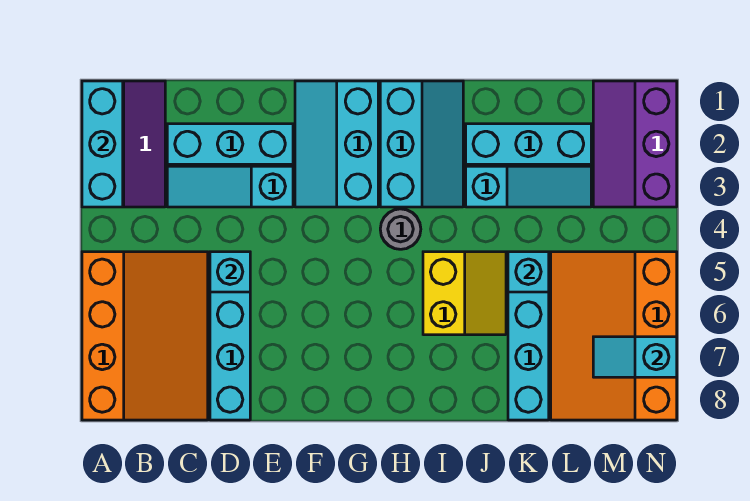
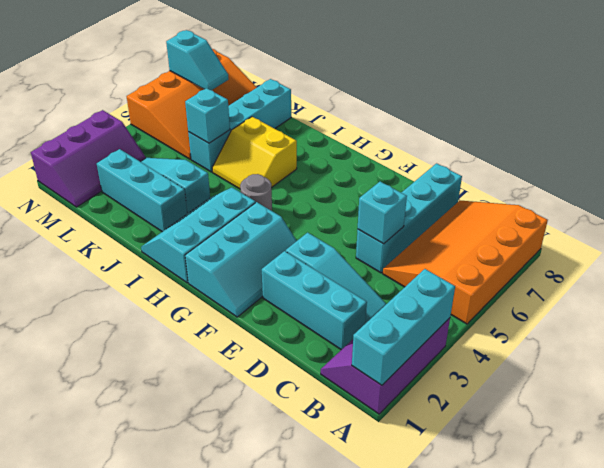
yellow slope I5:J6 level 1 top I -> yellow slope I5:J6 level 1 top 6

